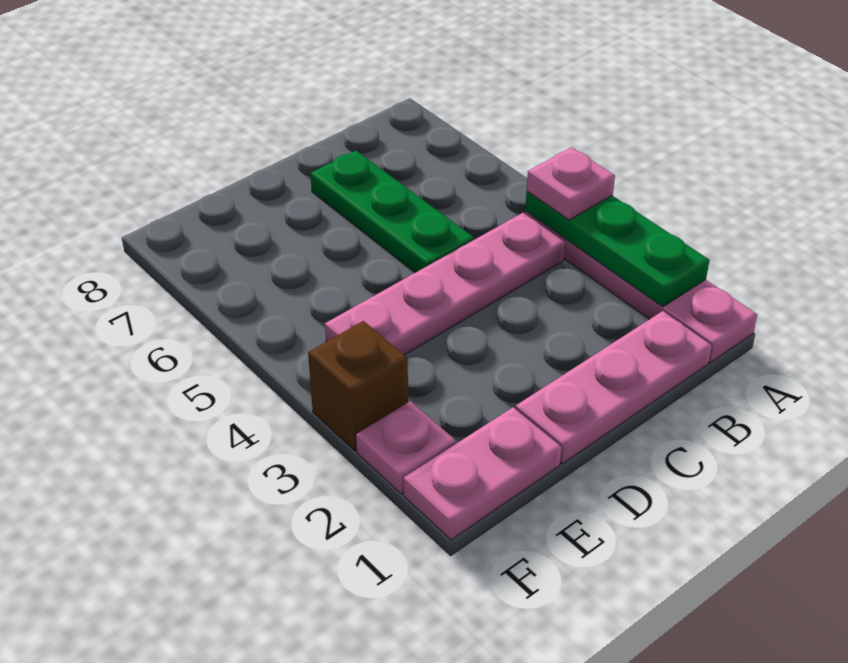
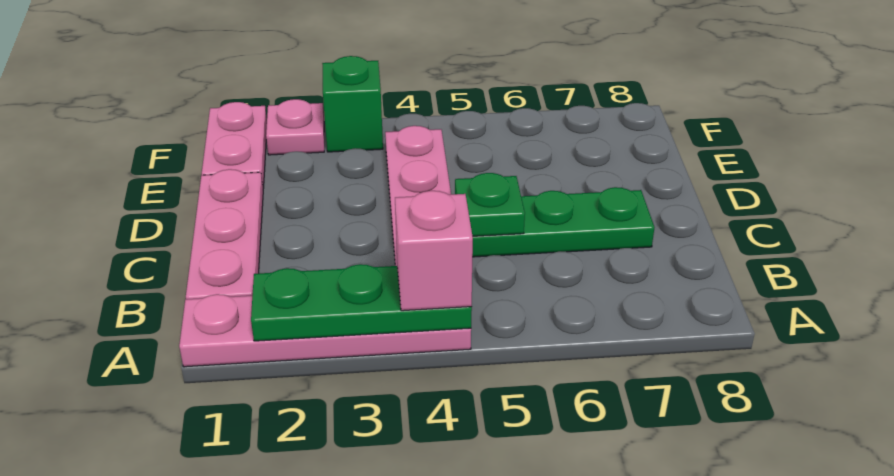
pink plate A4 level 3 -> pink brick A4 level 3
none -> green plate C5 level 2
brown brick F3 level 1 -> green brick F3 level 1

